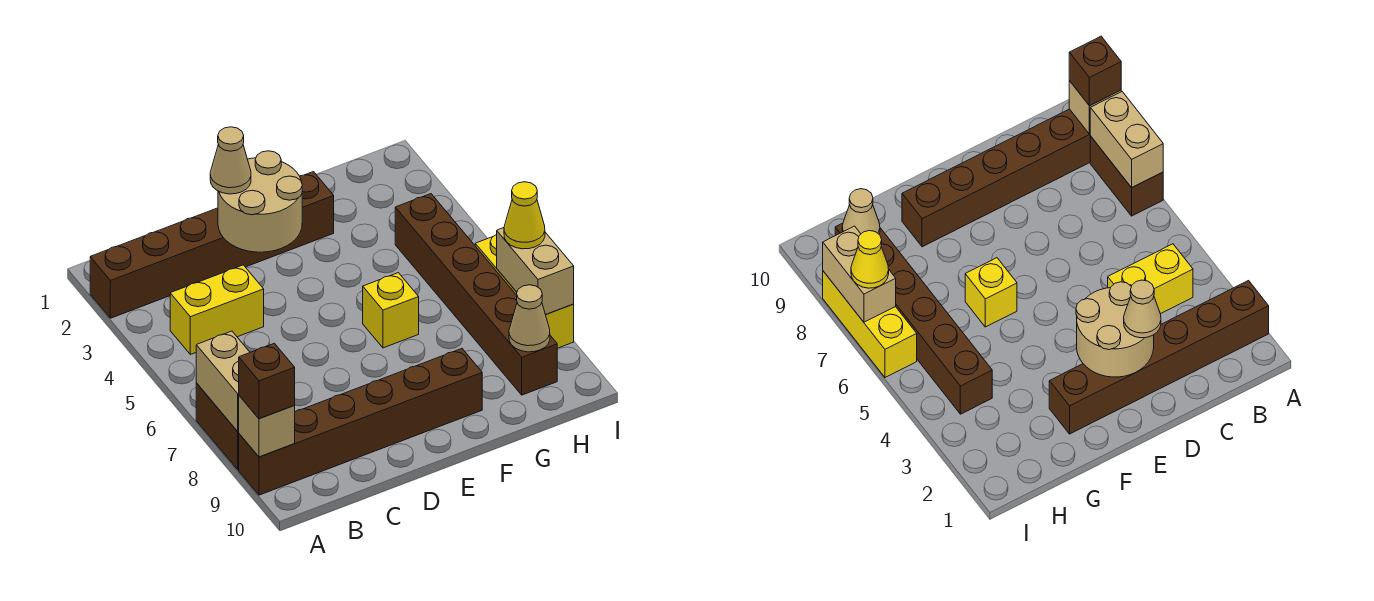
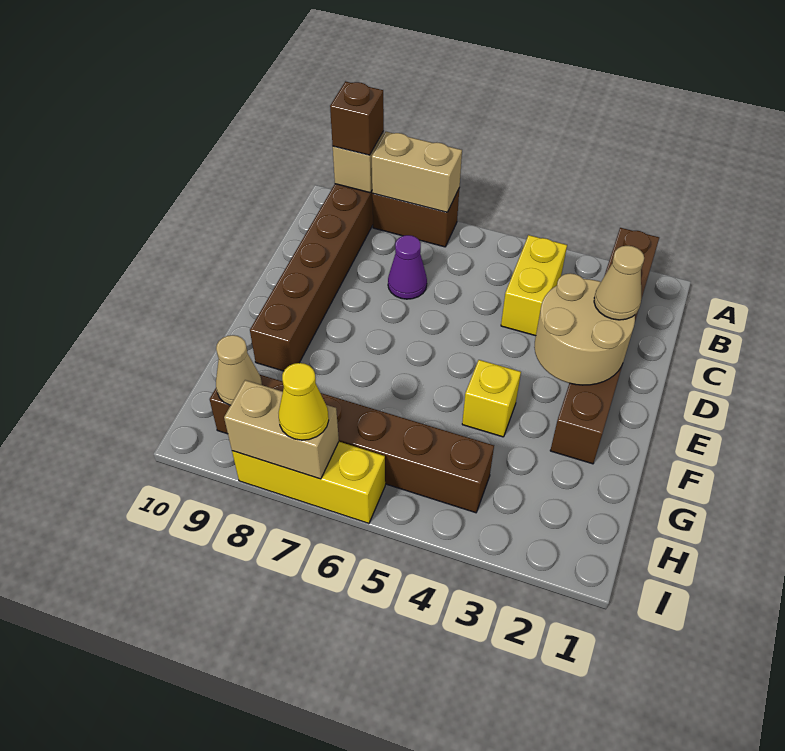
none -> purple cone C7 level 1
yellow brick F6 level 1 -> yellow brick F4 level 1

